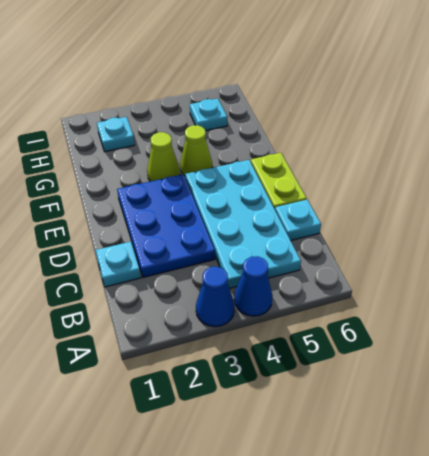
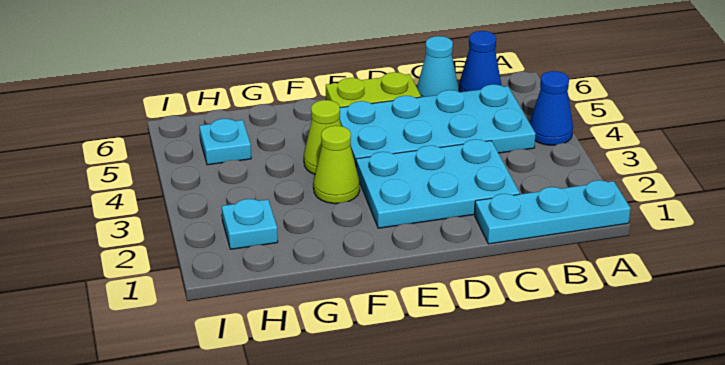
blue cone A3 level 1 -> blue cone B6 level 1
cyan plate C1 level 1 -> cyan plate A1:C1 level 1
blue plate C2:E3 level 1 -> cyan plate C2:E3 level 1
cyan plate C6 level 1 -> cyan cone C6 level 1

